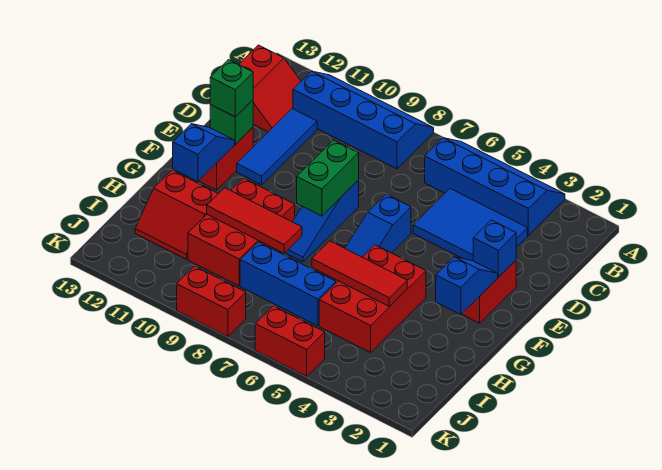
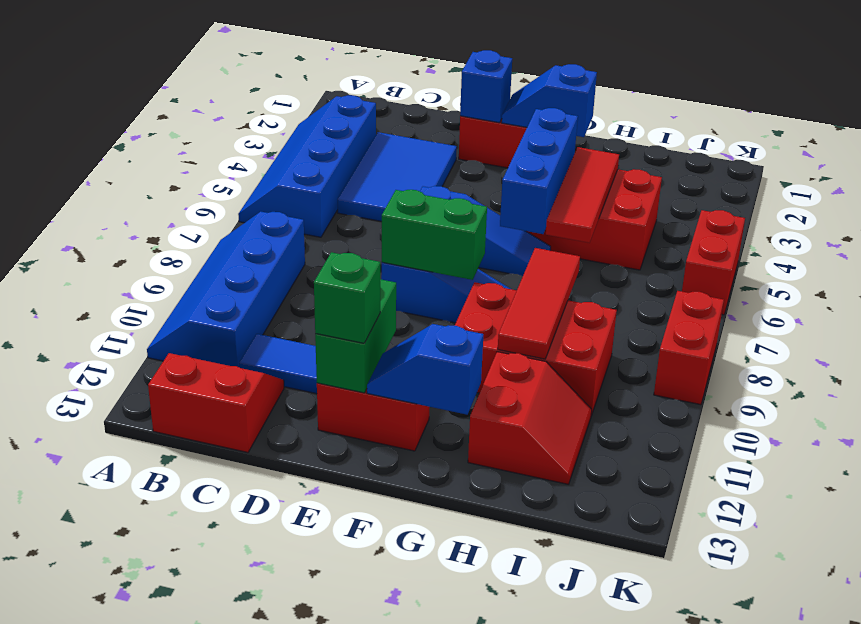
green brick E12 level 2 -> green brick E11:E12 level 2
blue brick I6:I8 level 1 -> blue brick G4:G6 level 2

